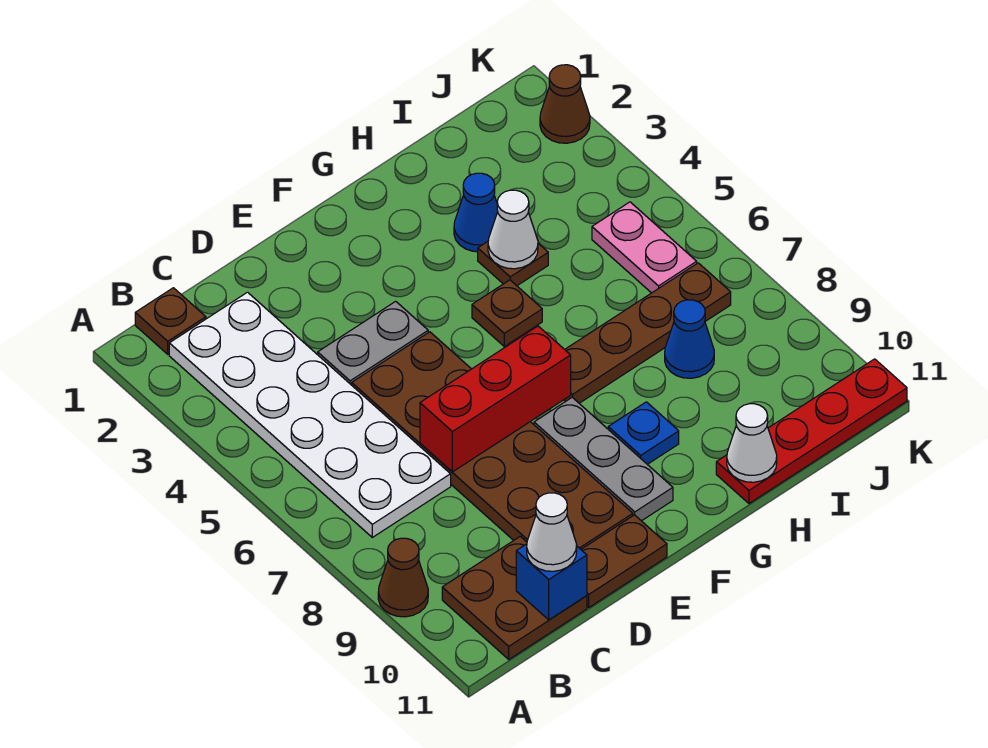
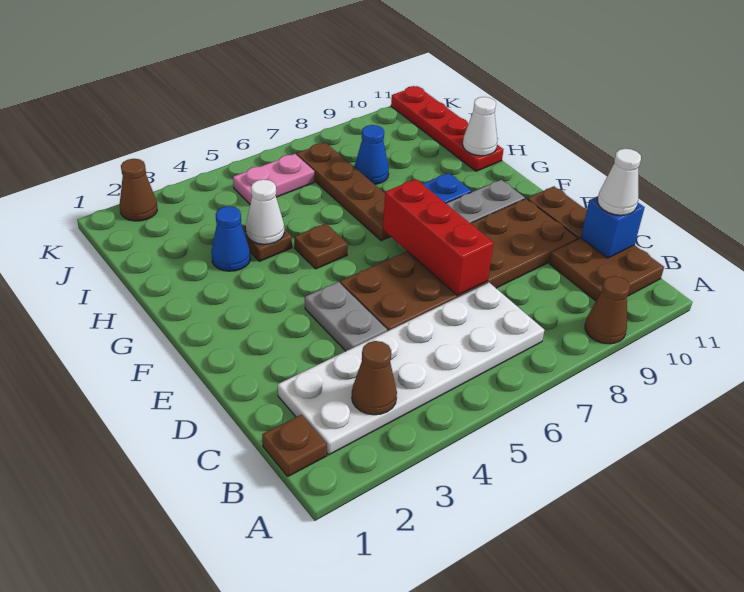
none -> brown cone B3 level 2

